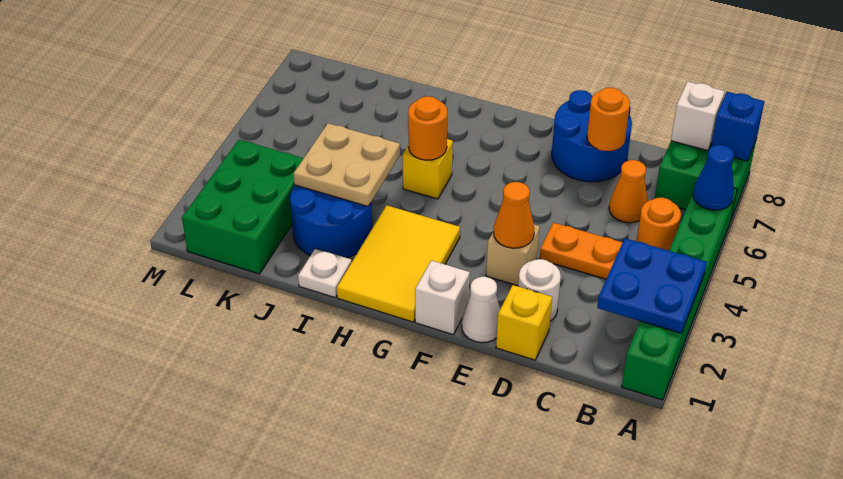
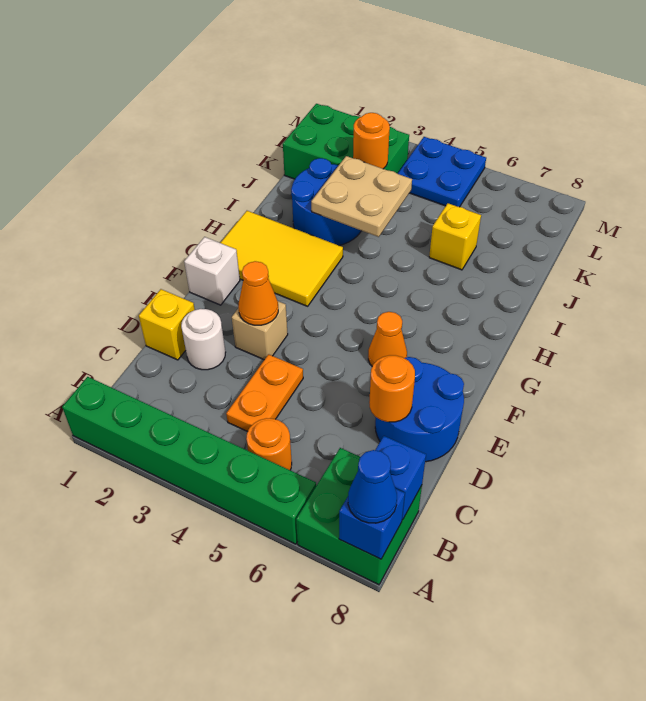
blue plate A2:B3 level 2 -> blue plate L4:M5 level 1
blue cone A6 level 2 -> blue cone A8 level 3
white brick B8 level 2 -> blue brick B8 level 2
orange cone C6 level 1 -> orange cone F6 level 1
white cone E1 level 1 -> none
yellow brick H5 level 1 -> yellow brick J6 level 1
orange round brick H5 level 2 -> orange round brick K3 level 2
white plate I1 level 1 -> none

